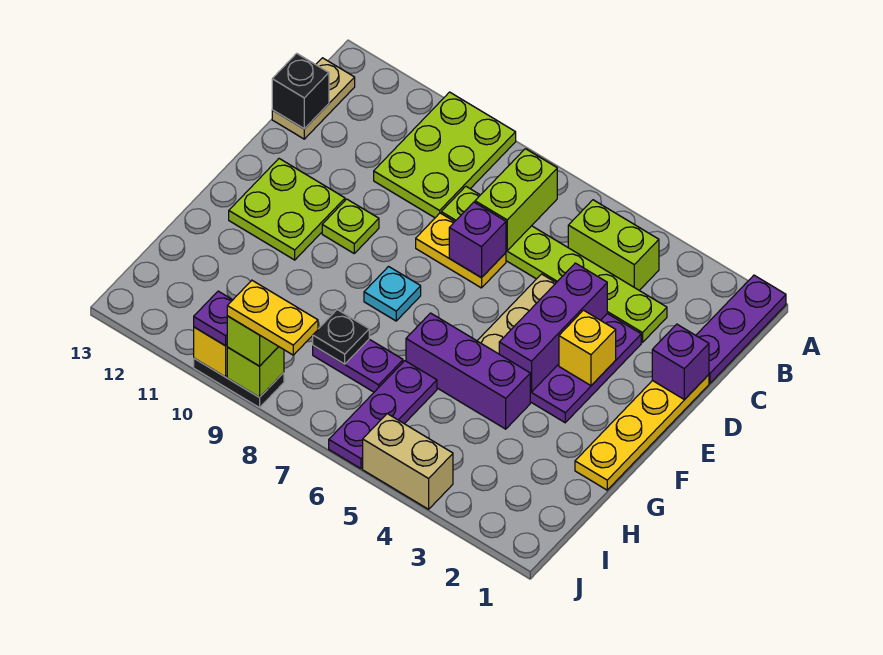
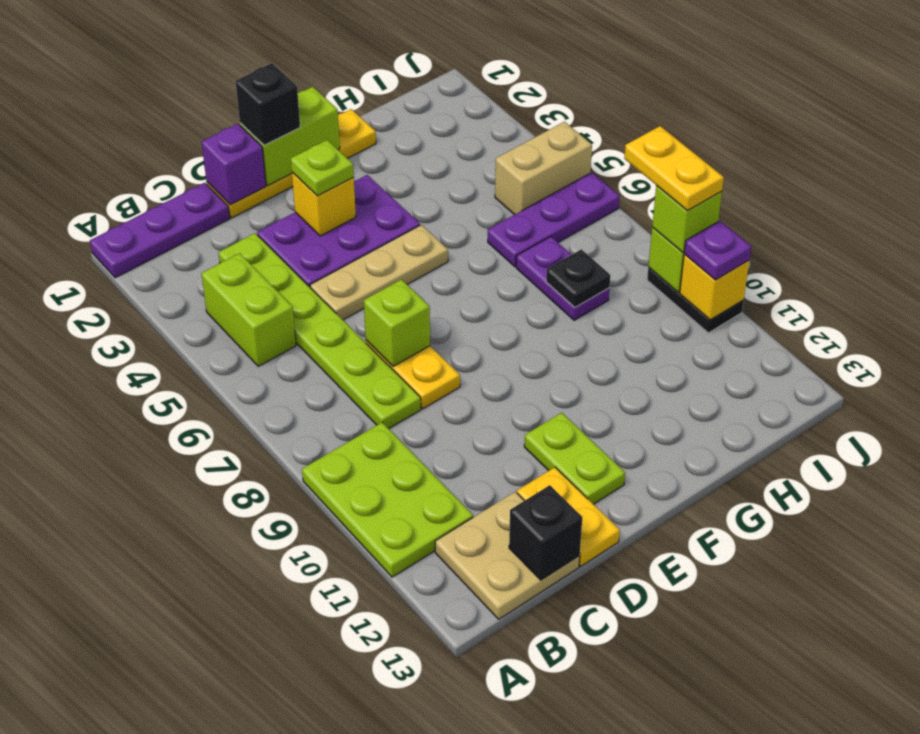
lime plate A9:C10 level 1 -> lime plate A9:B11 level 1
lime brick B7:C7 level 2 -> lime brick E1:F1 level 2
tan plate B13:C13 level 1 -> tan plate B12:C13 level 1
purple brick D4:F4 level 2 -> none
purple brick D7 level 2 -> lime brick D7 level 2
none -> yellow plate D12:D13 level 1
none -> black brick E1 level 3
lime plate E10 level 1 -> lime plate E3 level 3
lime plate E11:F12 level 1 -> lime plate E11:E12 level 1
cyan plate F8 level 1 -> none
purple brick G4:G6 level 1 -> none
tan brick J4:J5 level 1 -> tan brick I5:J5 level 1

